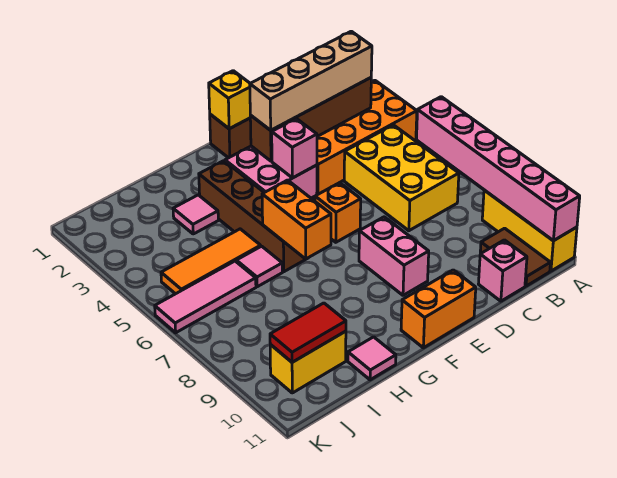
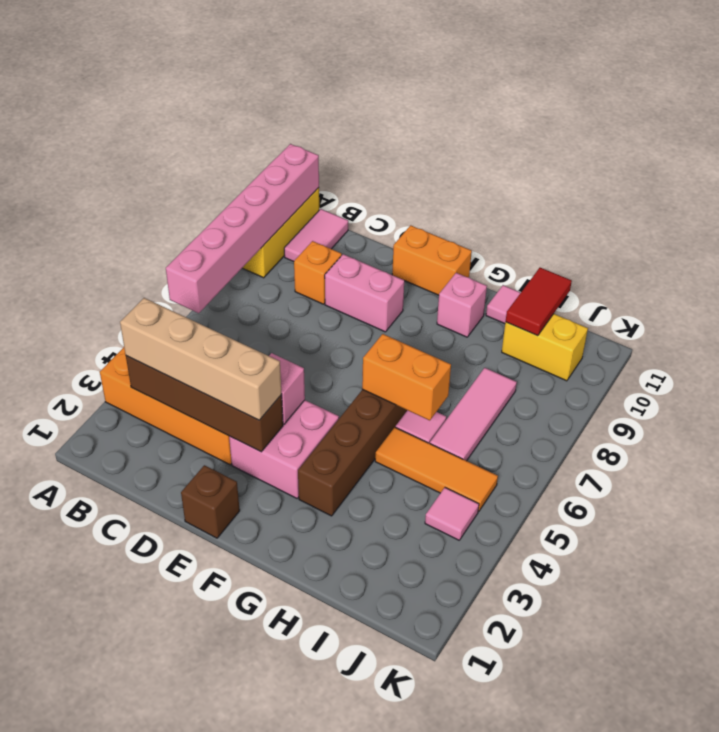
yellow brick B5:C7 level 1 -> none
brown tile B10:B11 level 1 -> pink tile B10:B11 level 1
pink brick C11 level 1 -> pink brick G10 level 1
yellow brick E1 level 2 -> none
orange brick E6 level 1 -> orange brick C9 level 1
pink brick E8:E9 level 1 -> pink brick D9:E9 level 1
orange brick G6:G7 level 2 -> orange brick G6:H6 level 2
pink tile H3 level 1 -> pink tile J4 level 1
pink tile I6:K6 level 1 -> pink tile I6:I8 level 1
red tile I10:J10 level 2 -> red tile I10:I11 level 2

